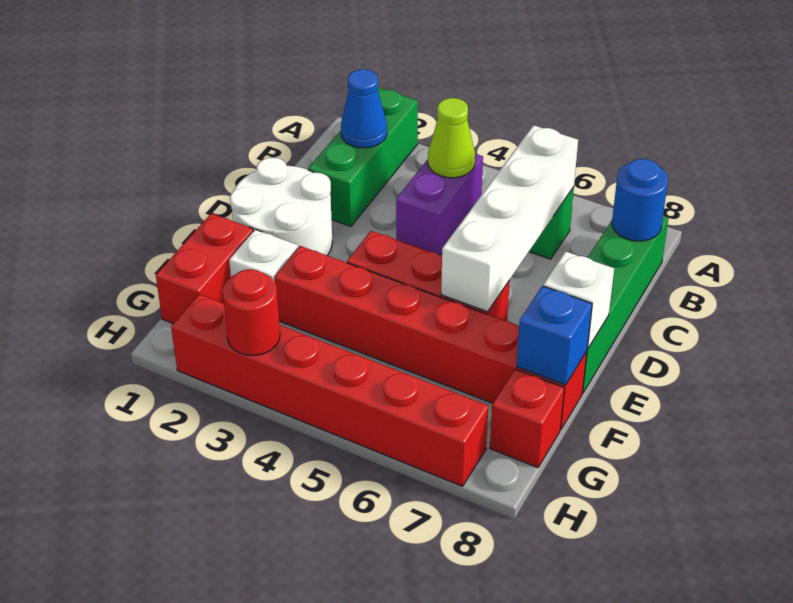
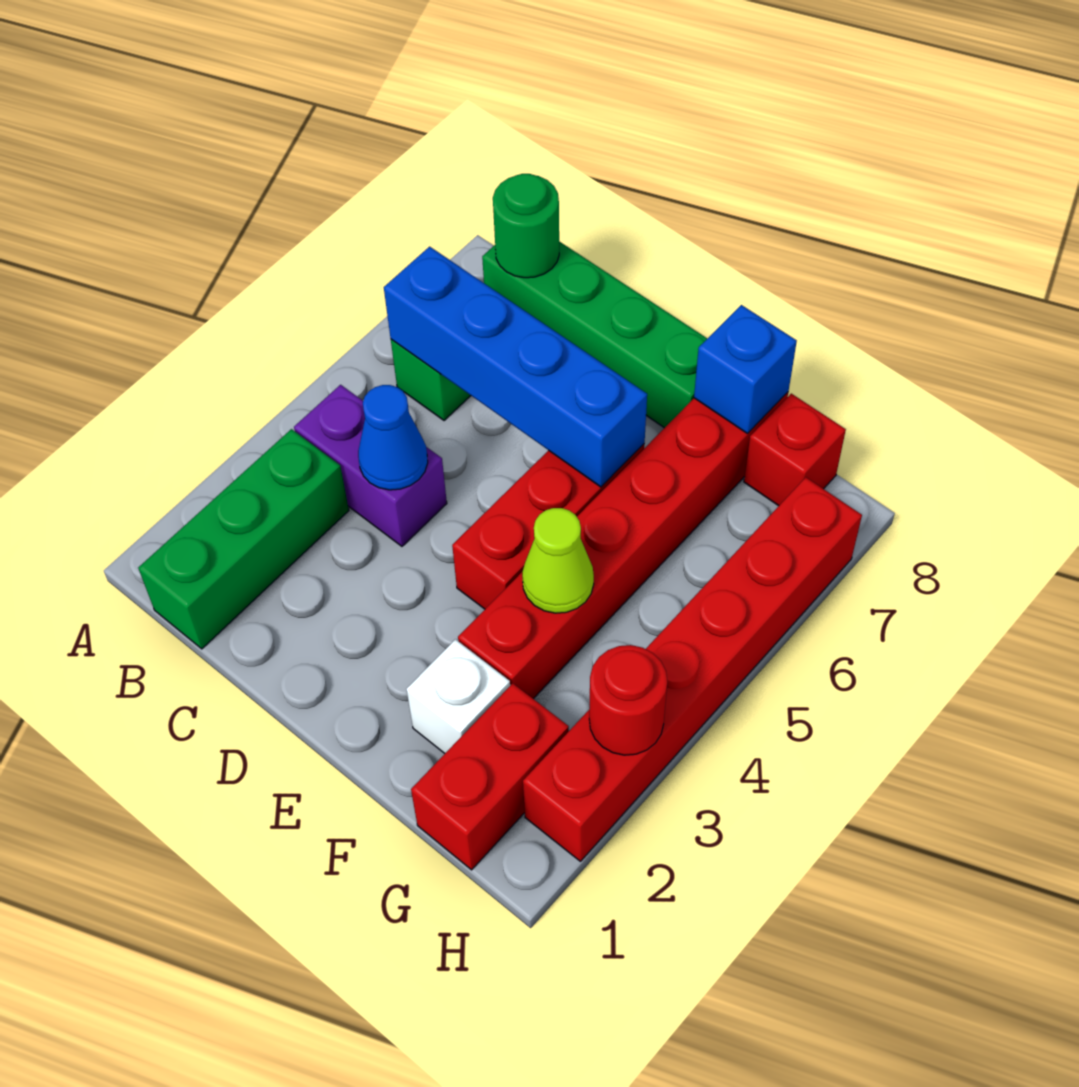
green brick A2:C2 level 1 -> green brick B1:B3 level 1
blue cone B2 level 2 -> blue cone C4 level 2
lime cone B4 level 2 -> lime cone F4 level 2
white brick B6:E6 level 2 -> blue brick B6:E6 level 2
blue round brick B8 level 2 -> green round brick B8 level 2
white round brick D1:E2 level 1 -> none
white brick E8 level 2 -> none
red brick F1:G1 level 1 -> red brick G1:G2 level 1

